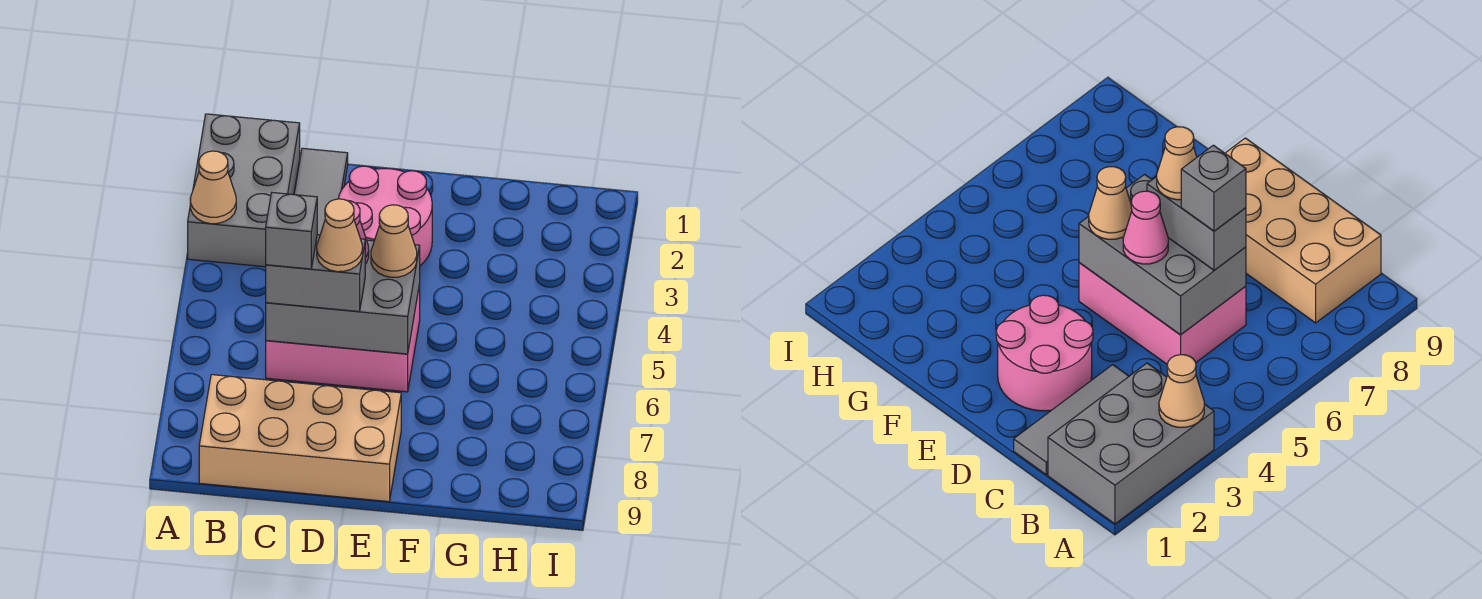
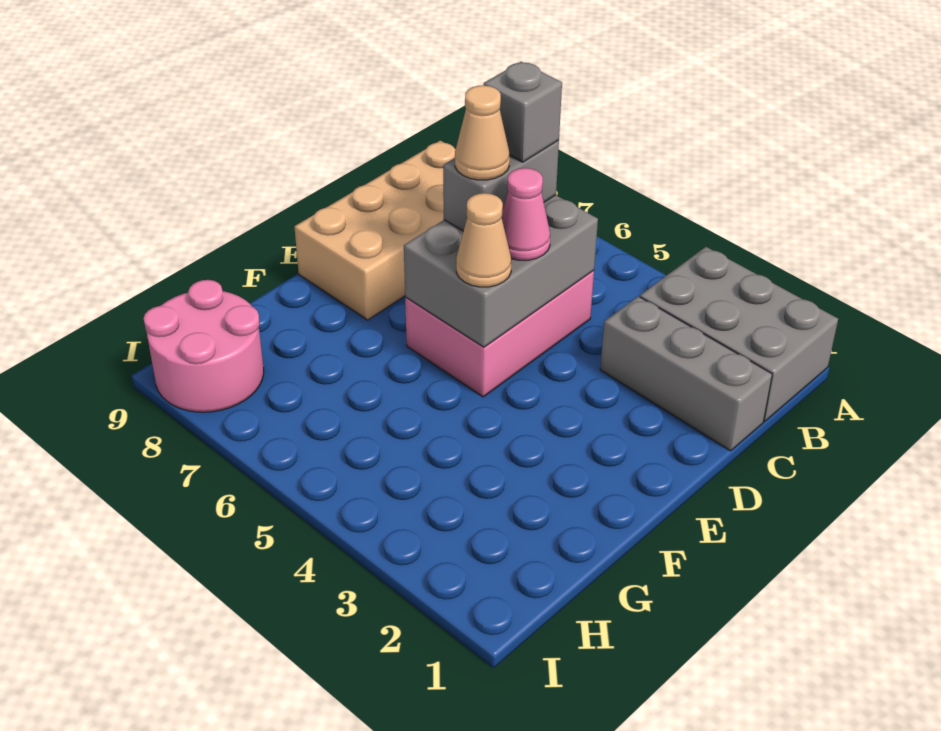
tan cone A3 level 2 -> none
grey tile C1:C3 level 1 -> grey brick C1:C3 level 1
pink round brick D2:E3 level 1 -> pink round brick H8:I9 level 1

